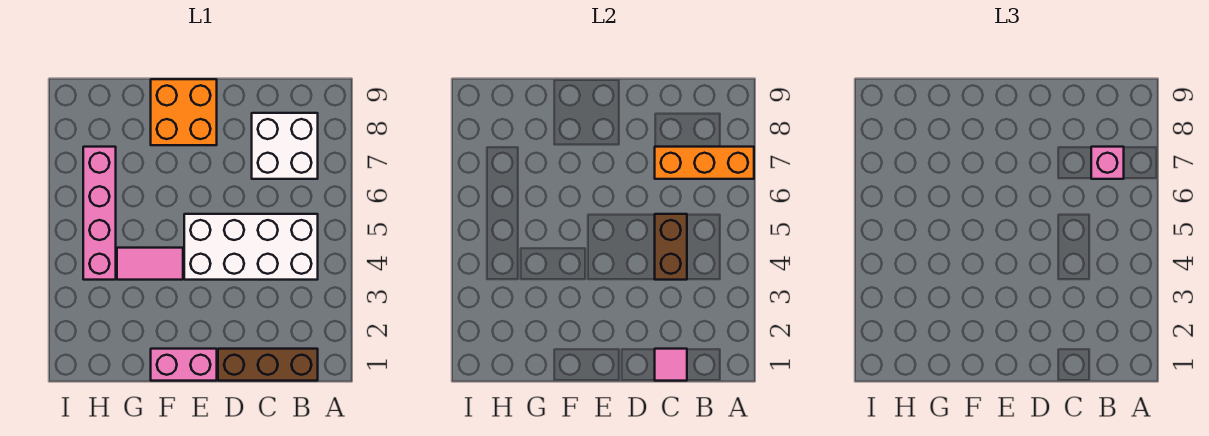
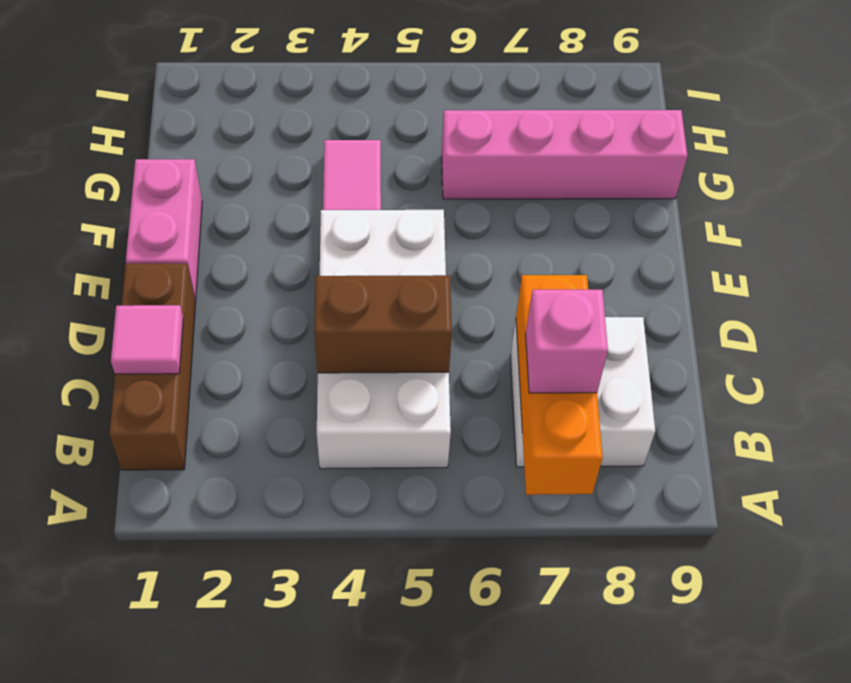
orange brick E8:F9 level 1 -> none
pink brick H4:H7 level 1 -> pink brick G6:G9 level 1

